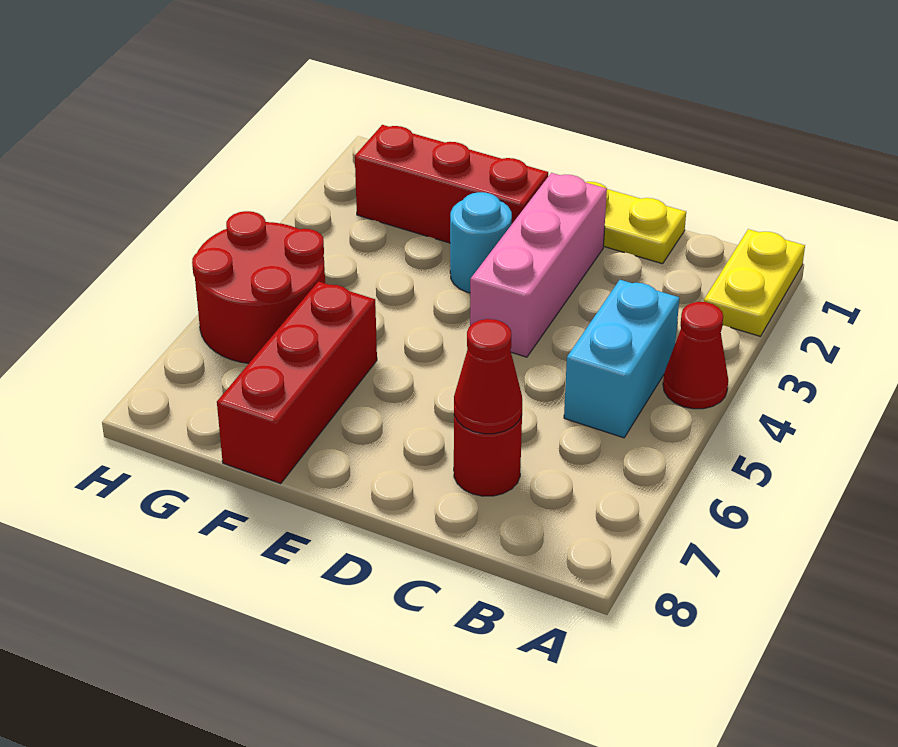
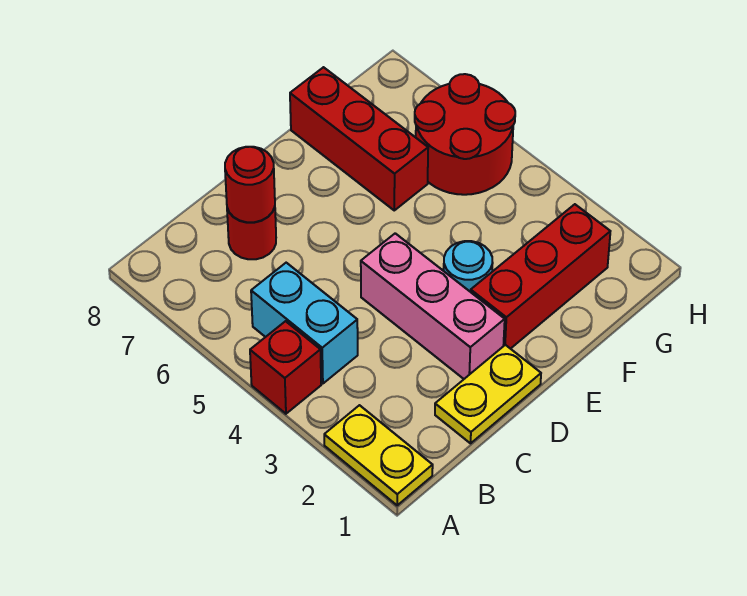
red cone A4 level 1 -> red brick A4 level 1
red cone C7 level 2 -> red round brick C7 level 2

